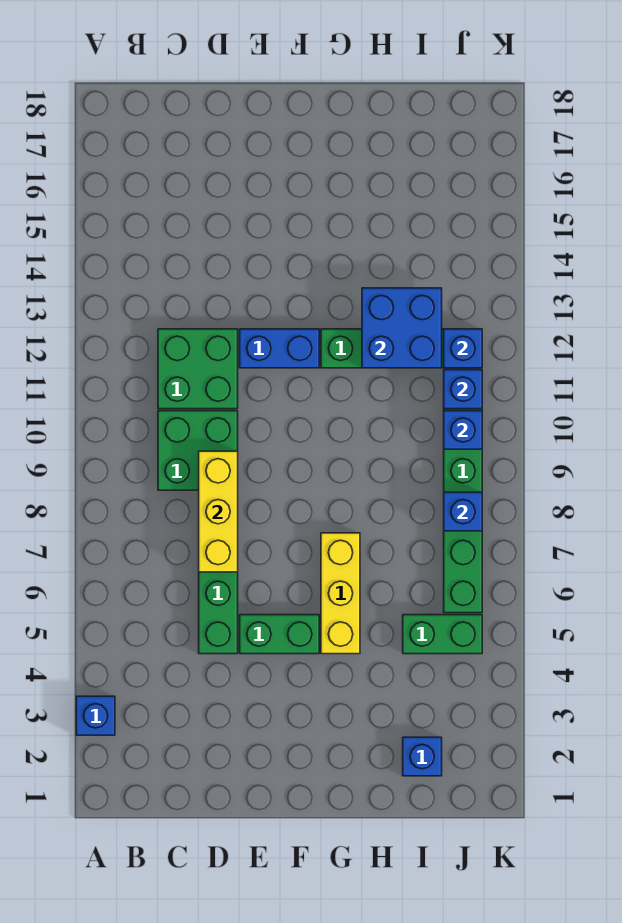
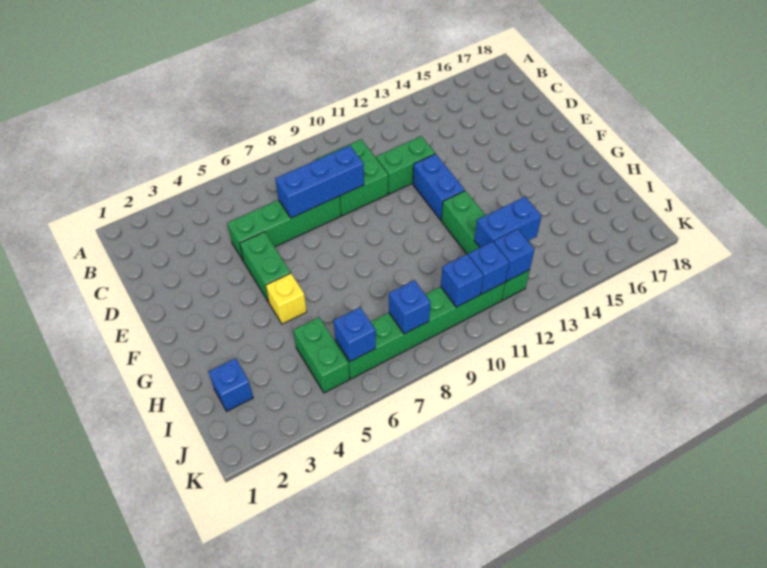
blue brick A3 level 1 -> blue brick J6 level 2
green brick C11:D12 level 1 -> green brick D11:D12 level 1
yellow brick D7:D9 level 2 -> blue brick D7:D9 level 2
yellow brick G5:G7 level 1 -> yellow brick G5 level 1
blue brick H12:I13 level 2 -> blue brick I12:I13 level 2

